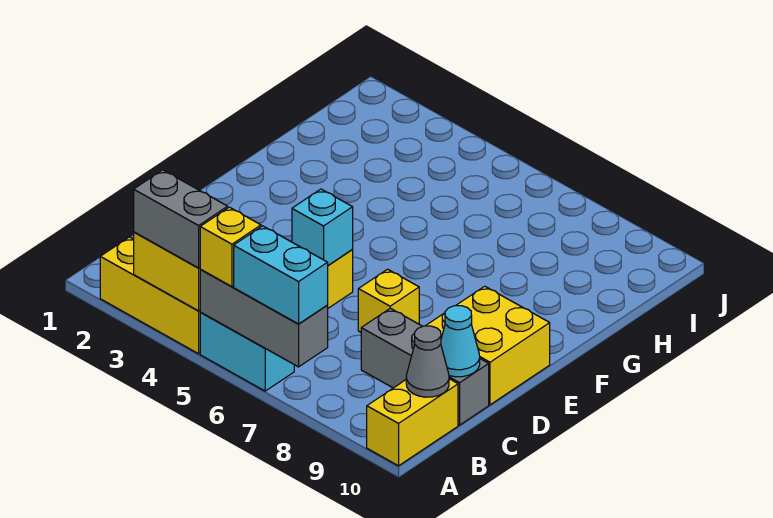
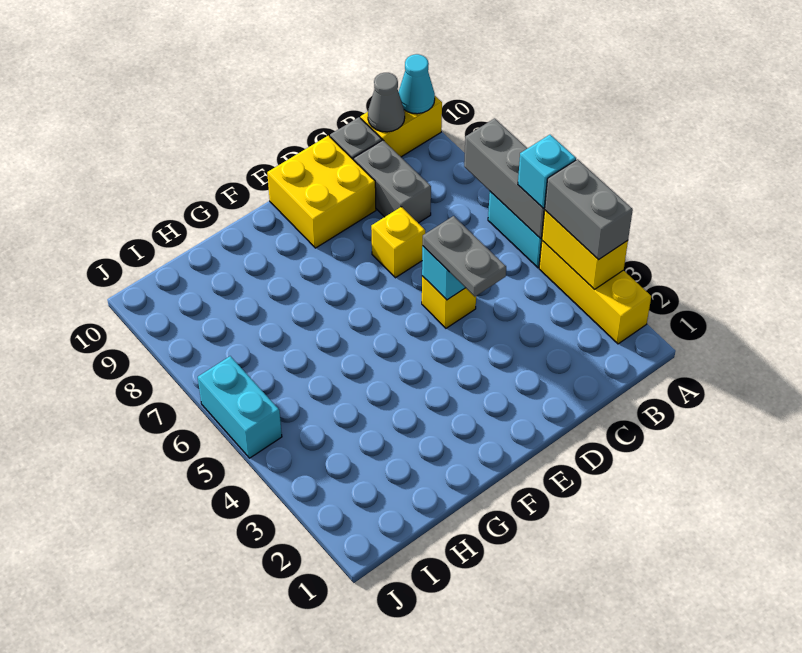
yellow brick A5 level 3 -> cyan brick A5 level 3
cyan brick A6:A7 level 3 -> cyan brick J5:J6 level 1
cyan cone C10 level 2 -> cyan cone A10 level 2
none -> grey plate D4:D5 level 3

